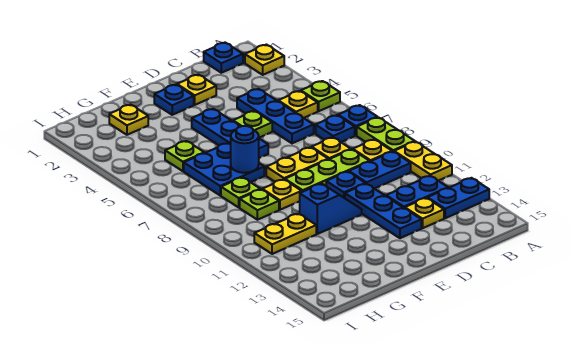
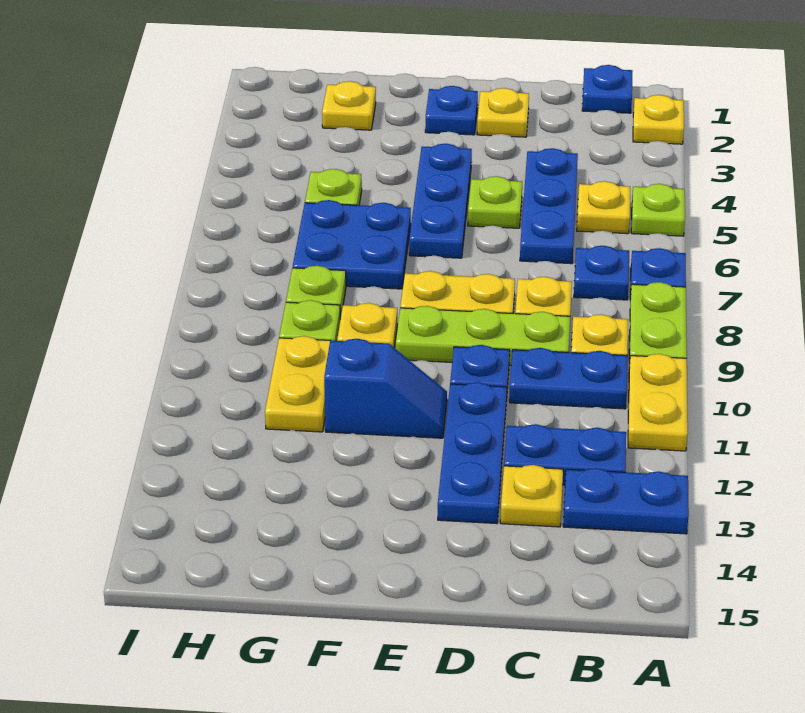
blue round brick F7 level 2 -> none
yellow plate G11:H11 level 1 -> yellow plate G10:G11 level 1

